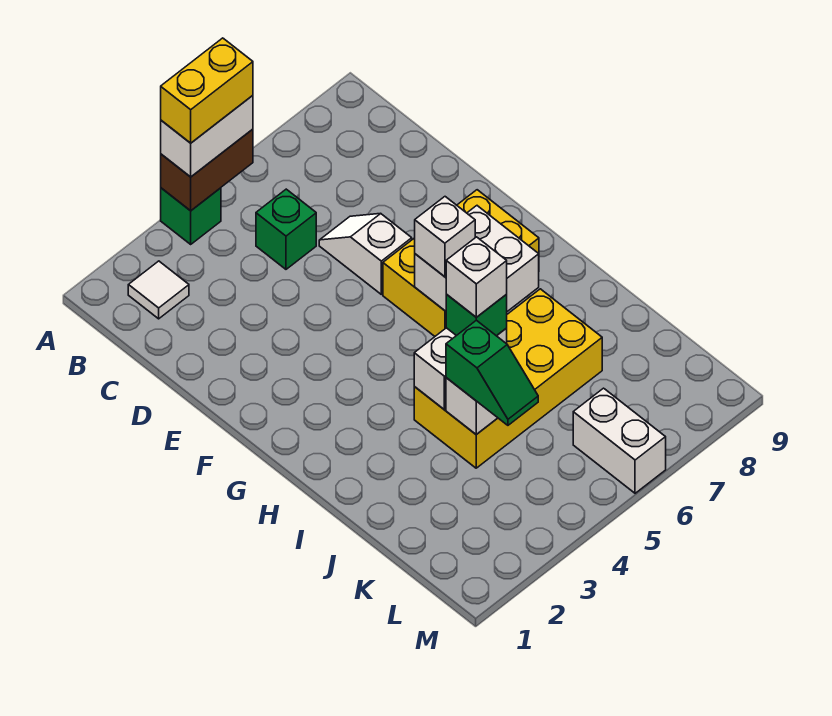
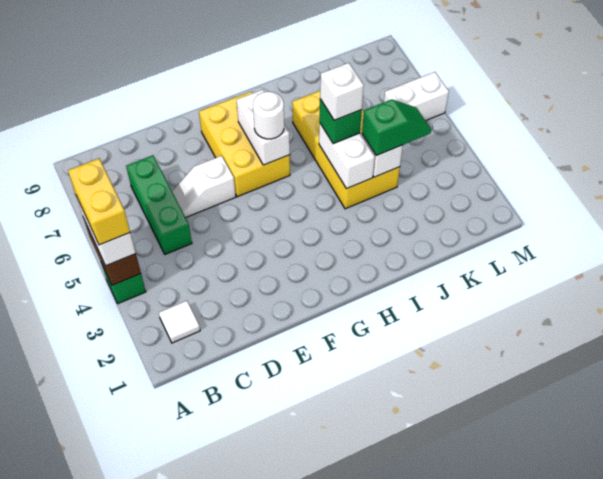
green brick C5 level 1 -> green brick C5:C7 level 1
white brick G6:H7 level 2 -> white brick G6:G7 level 2
white brick G6 level 3 -> white round brick G6 level 3

